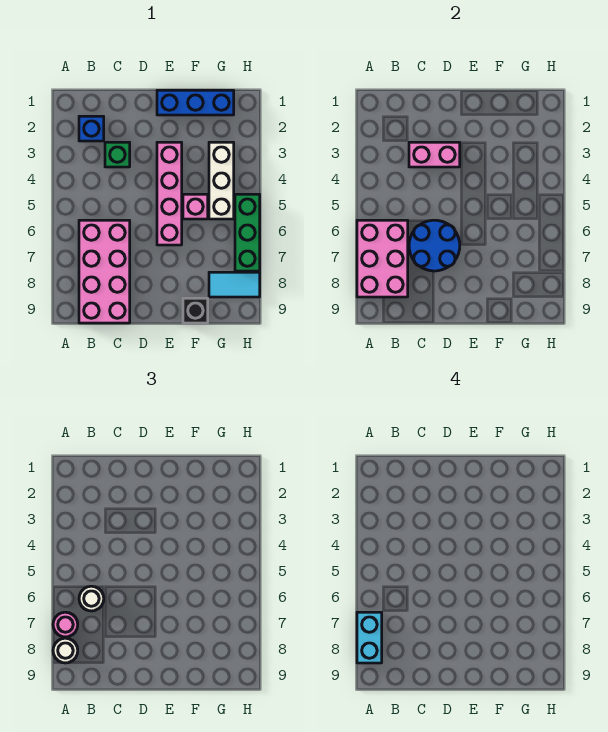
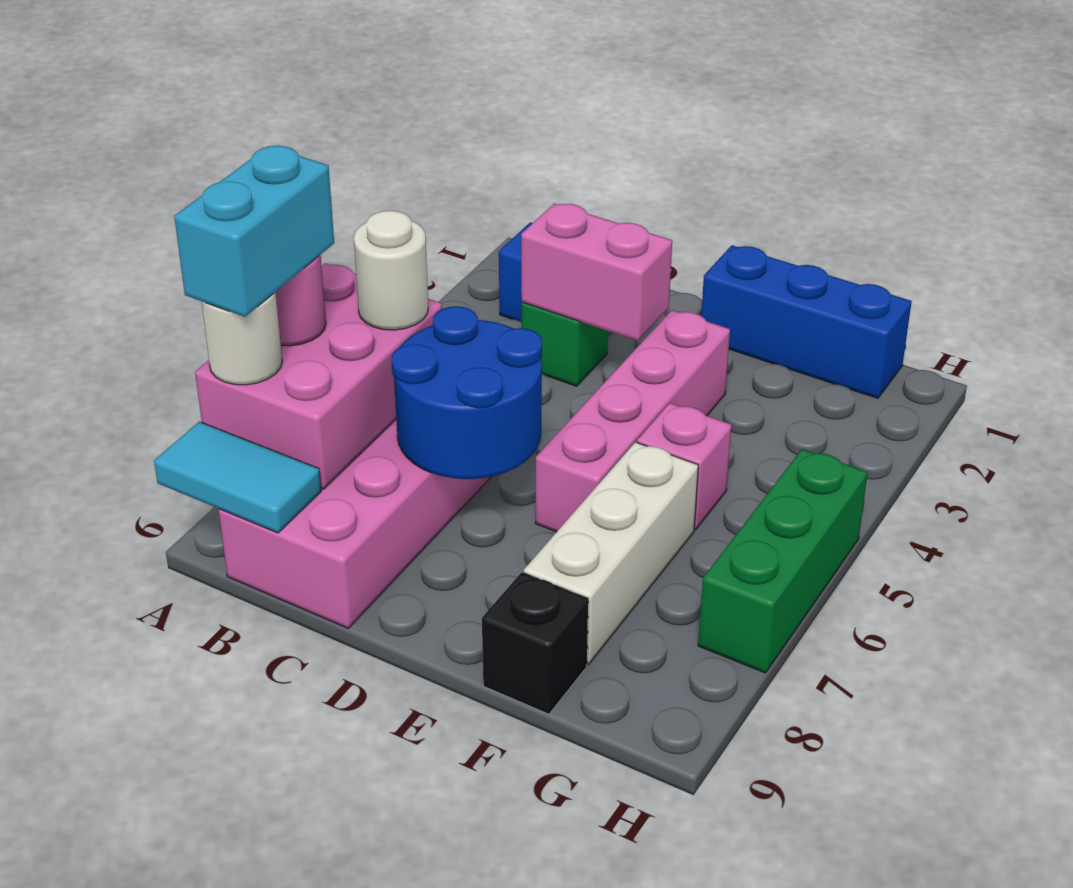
white brick G3:G5 level 1 -> white brick F6:F8 level 1
cyan tile G8:H8 level 1 -> cyan tile A9:B9 level 2

